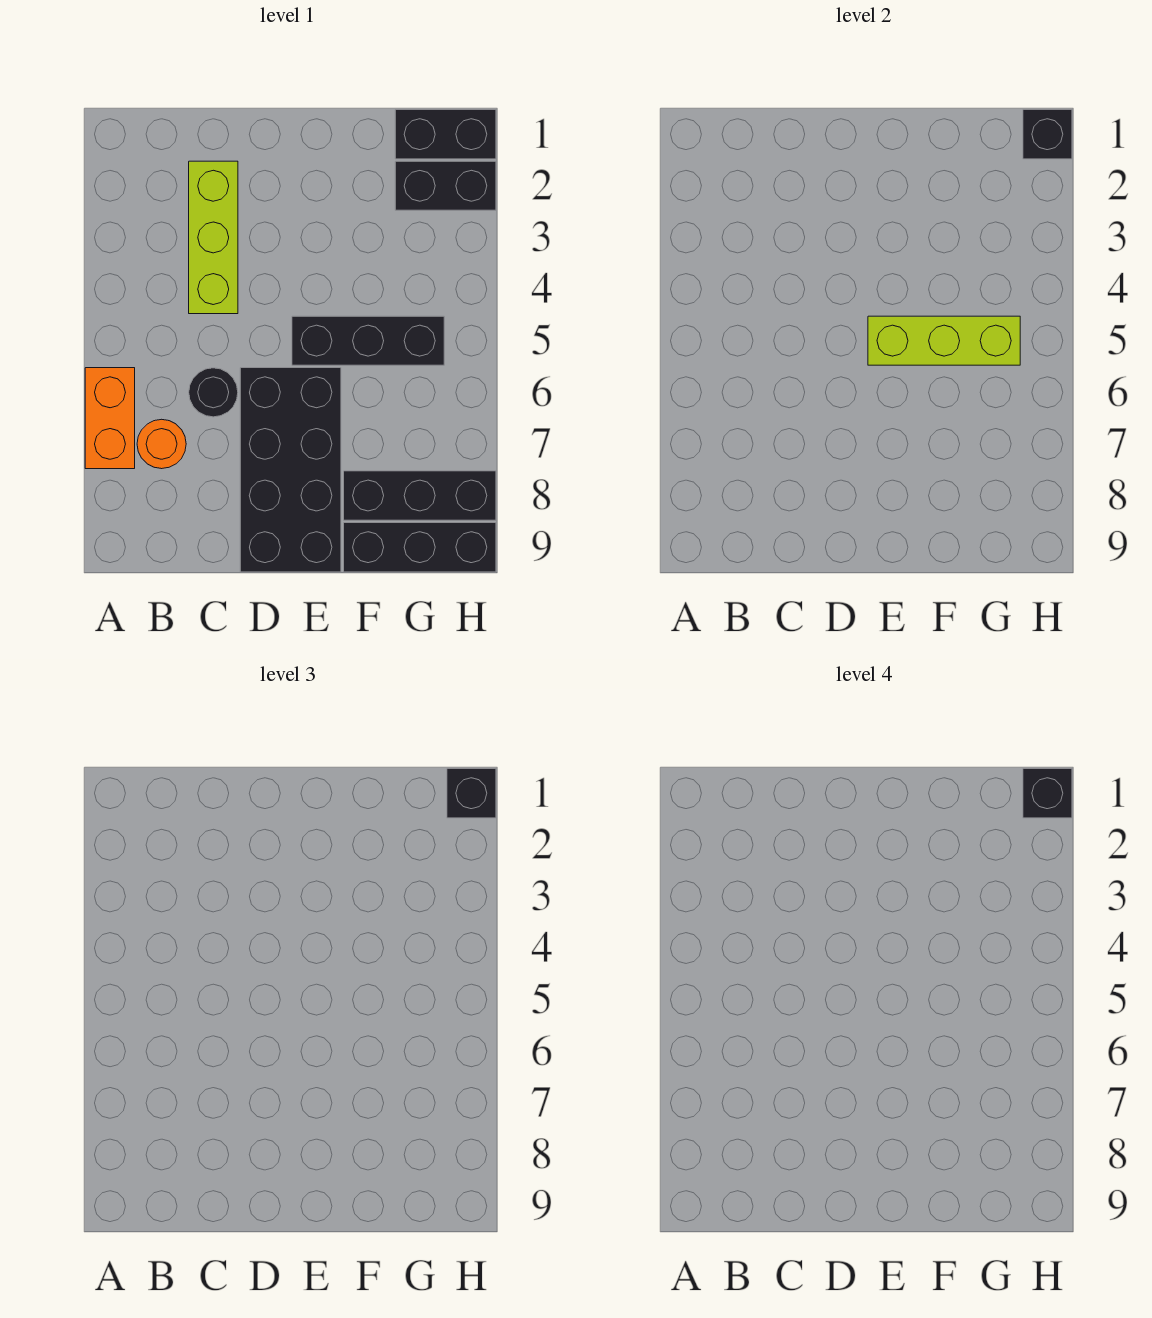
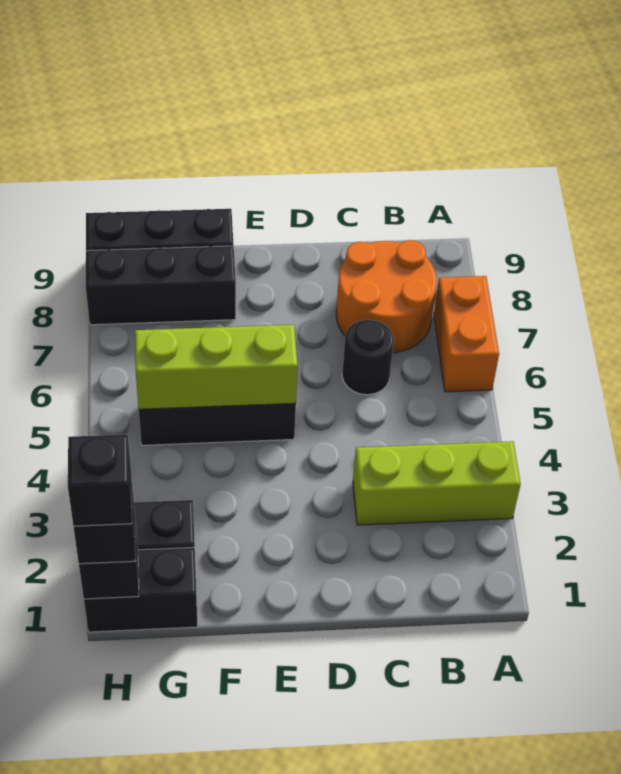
orange round brick B7 level 1 -> orange round brick B7:C8 level 1
lime brick C2:C4 level 1 -> lime brick A3:C3 level 1
black brick D6:E9 level 1 -> none

